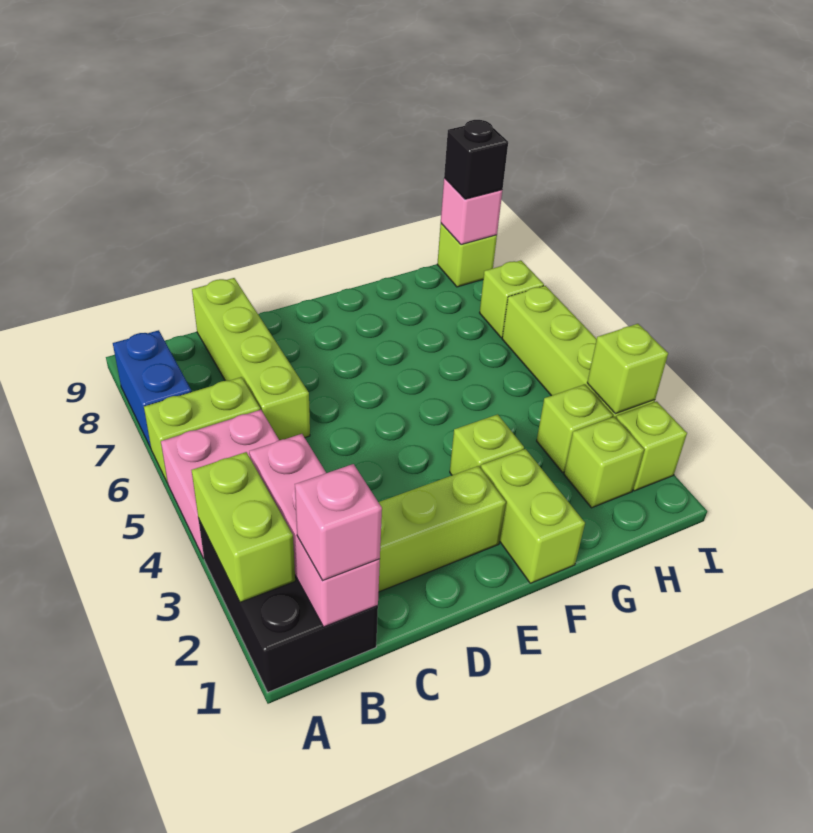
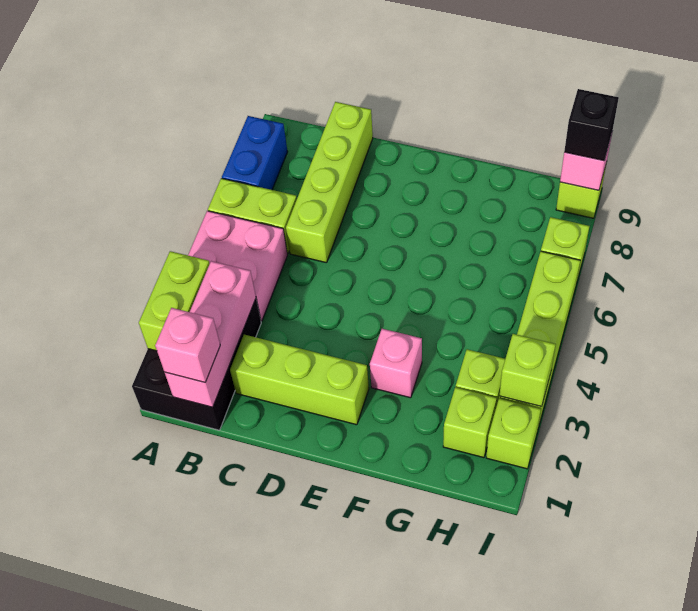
lime brick F1:F2 level 1 -> none
lime brick F3 level 1 -> pink brick F3 level 1

